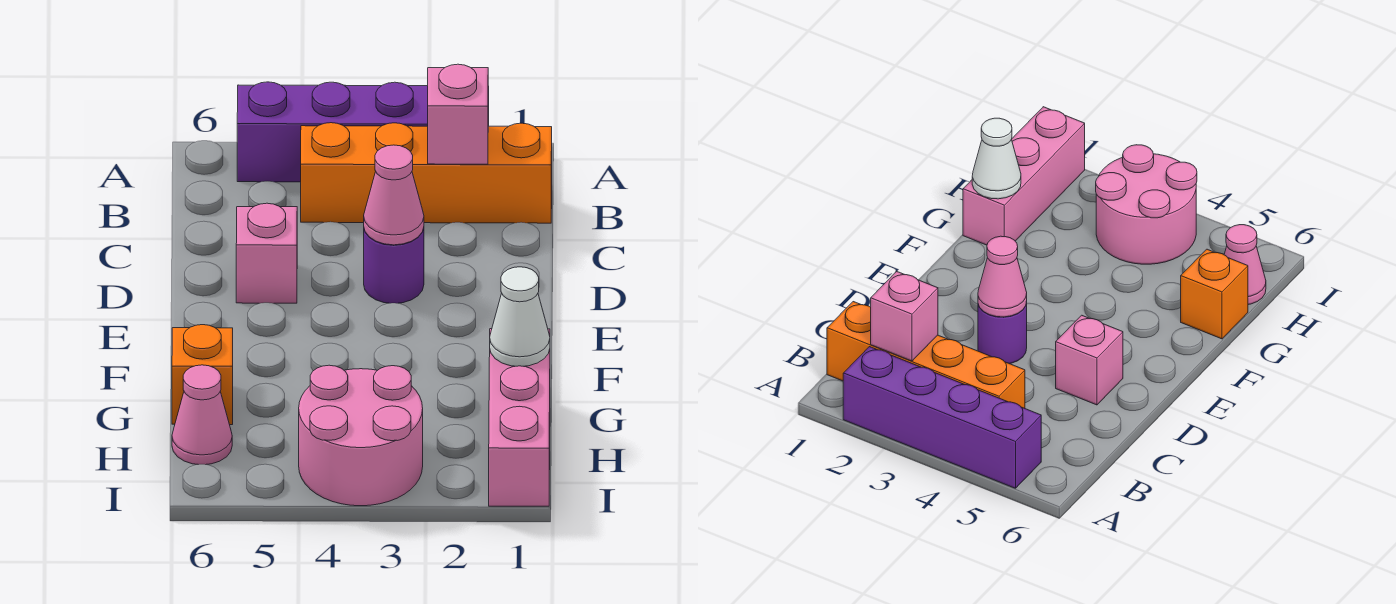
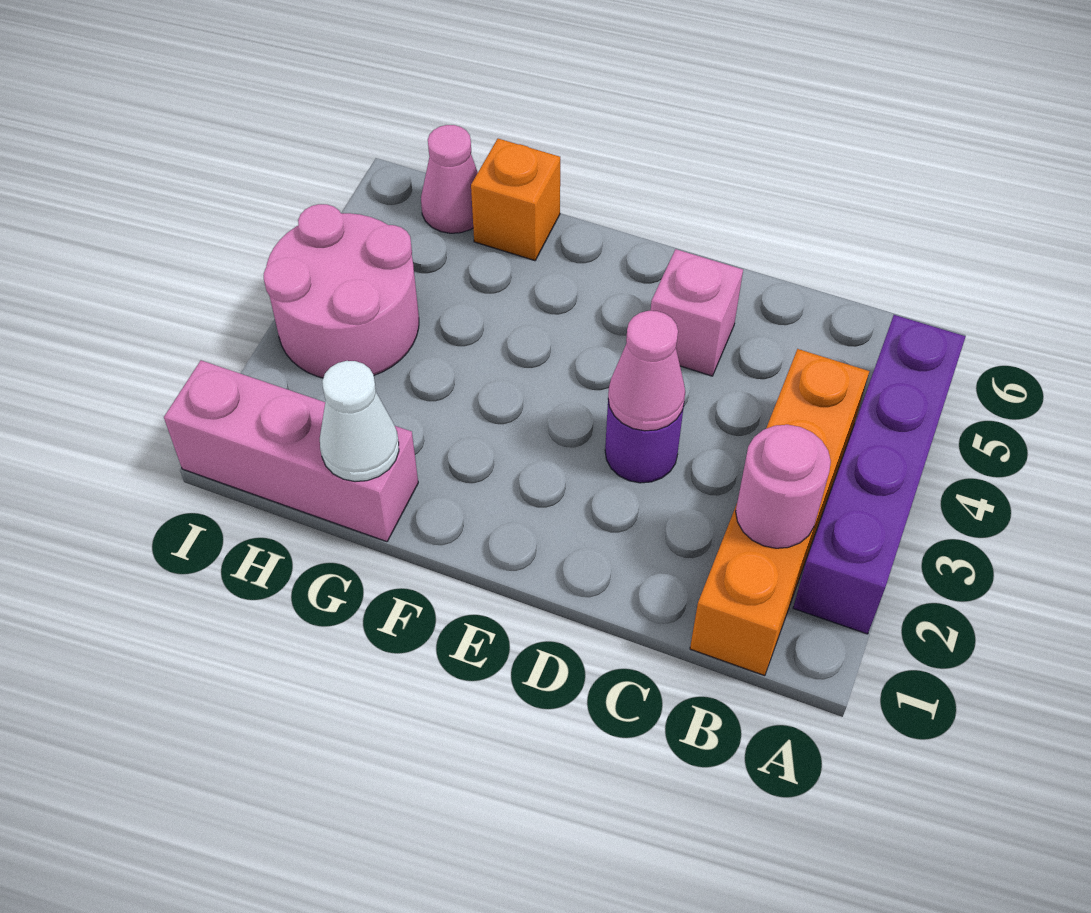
pink brick B2 level 2 -> pink round brick B2 level 2

